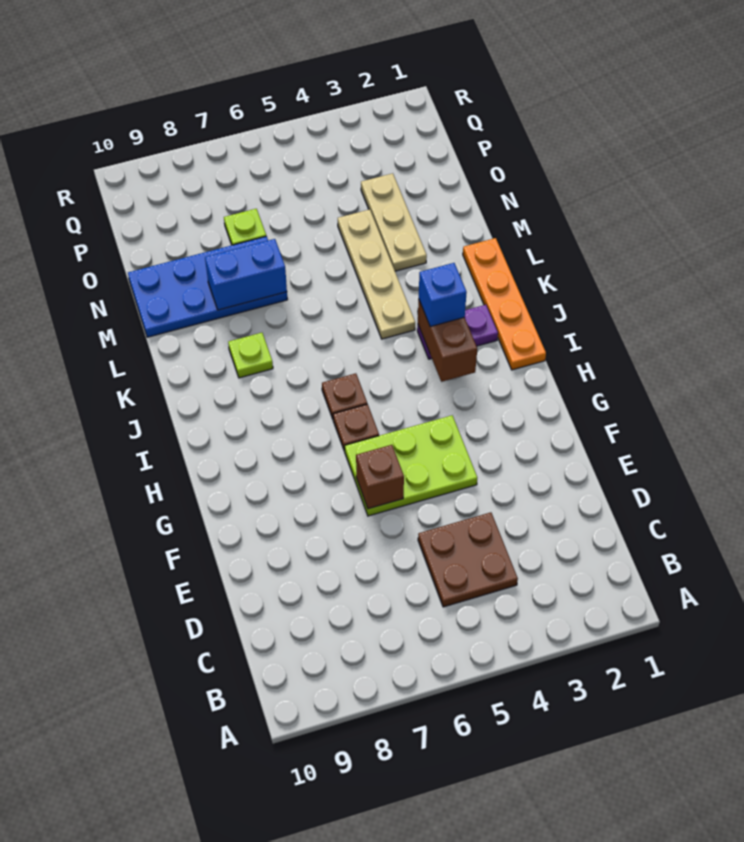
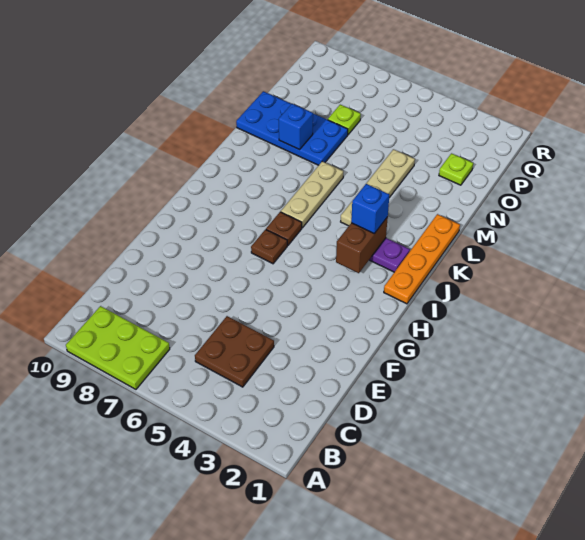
lime plate F4:G6 level 1 -> lime plate A7:B9 level 1
brown brick F6 level 2 -> none
lime plate K8 level 1 -> lime plate O2 level 1
tan plate M3:O3 level 1 -> tan plate J6:L6 level 1
blue brick M7:M8 level 2 -> blue brick M8 level 2

